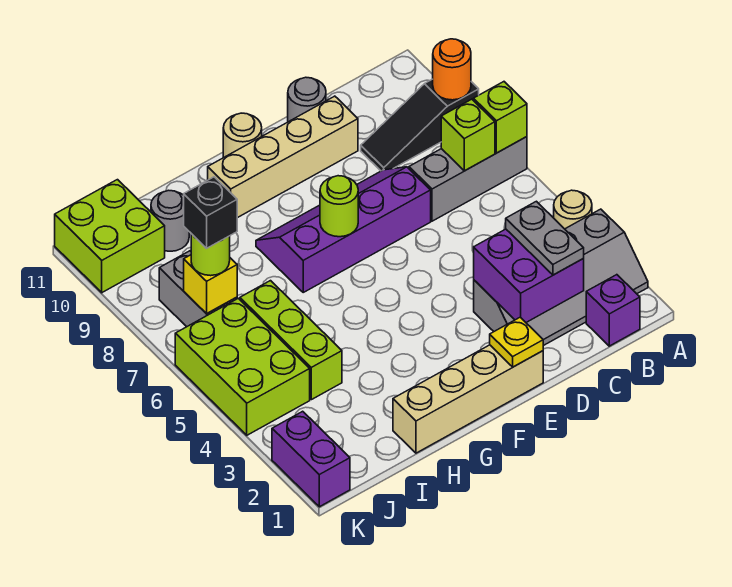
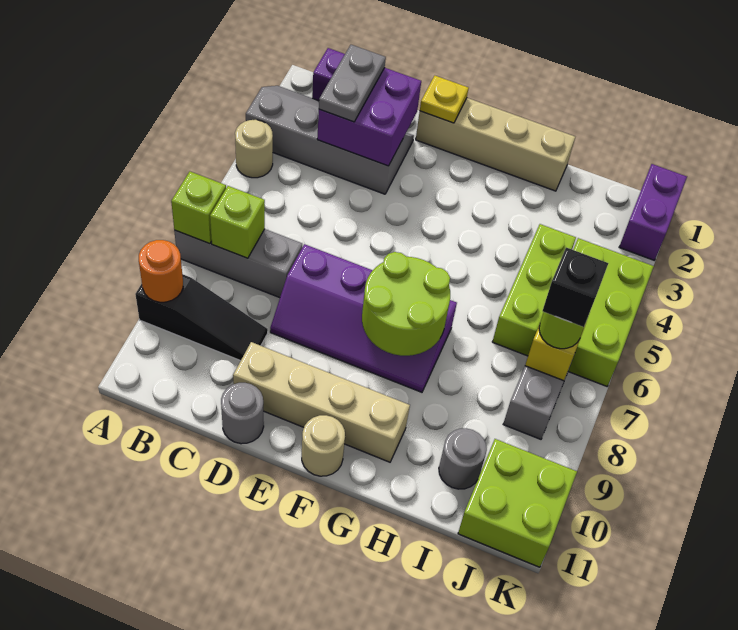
lime round brick F7 level 2 -> lime round brick F7:G8 level 2

